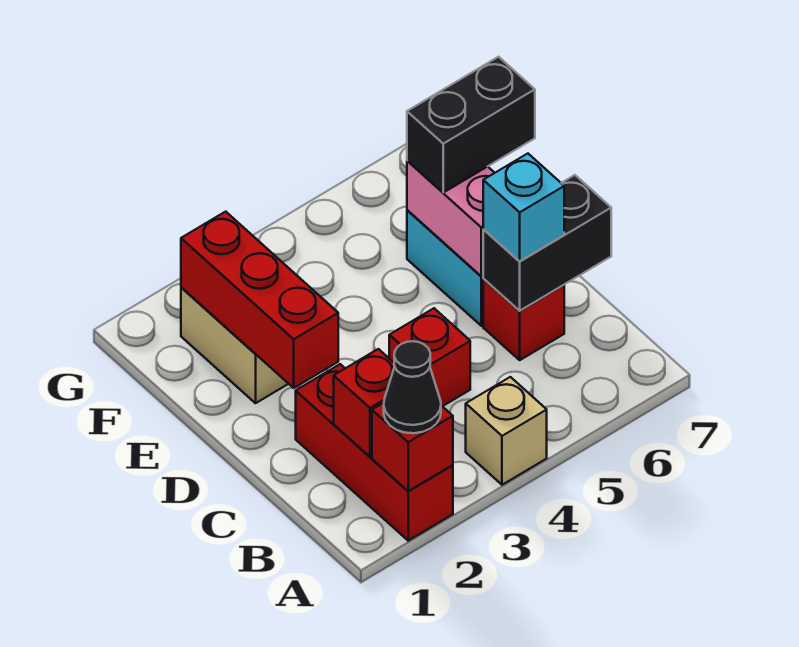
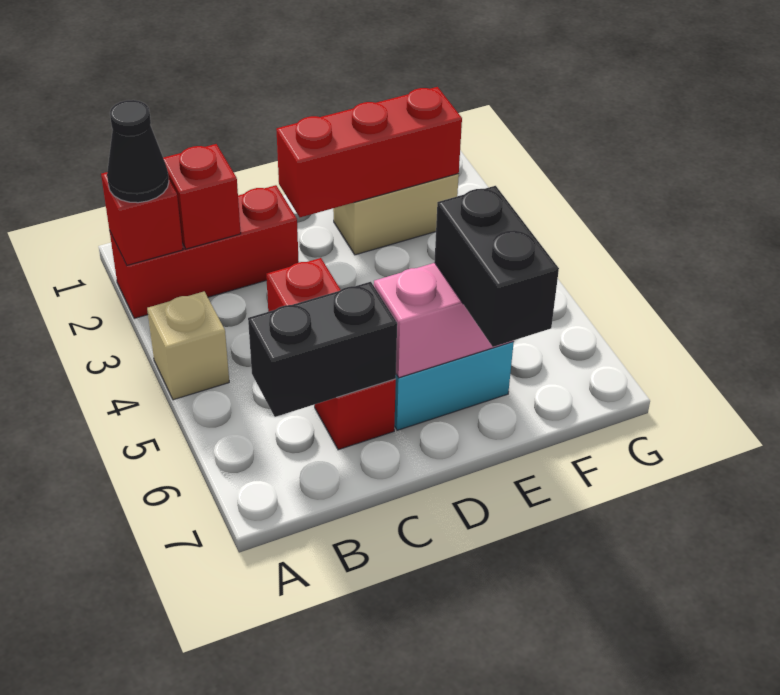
black brick C6:C7 level 2 -> black brick B6:C6 level 2
cyan brick C6 level 3 -> none

